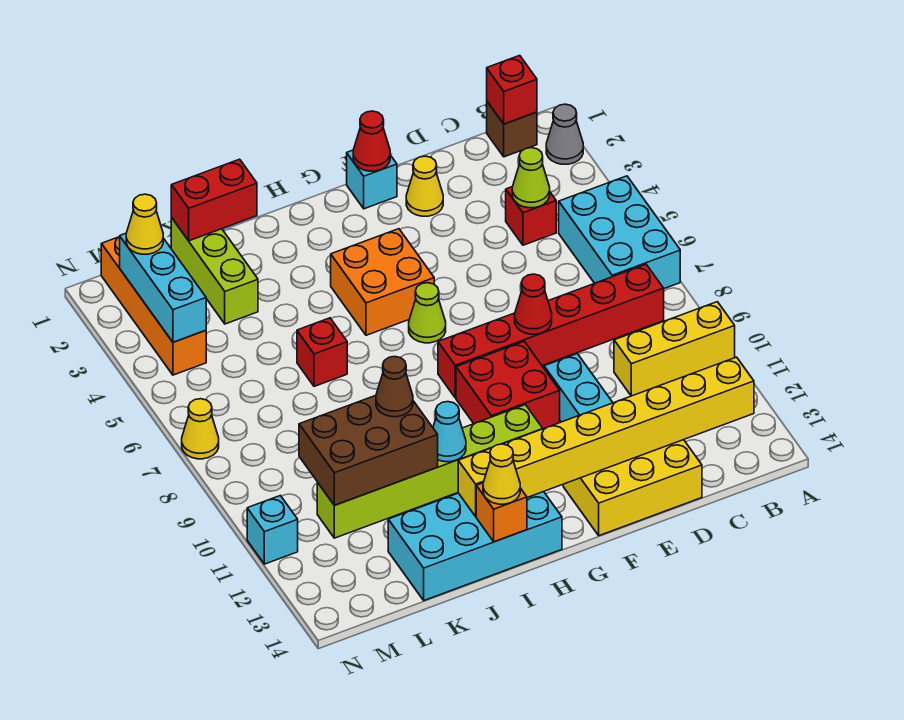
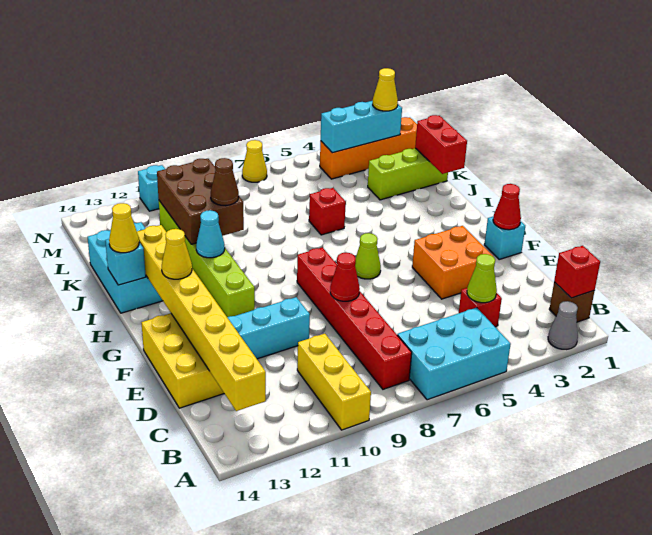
yellow cone E2 level 1 -> yellow cone G13 level 3
red brick F9:G10 level 1 -> none
orange brick G4:H5 level 1 -> orange brick E3:F4 level 1
cyan brick H13:K14 level 1 -> cyan brick I13:K14 level 1
orange brick I14 level 2 -> cyan brick I14 level 2

